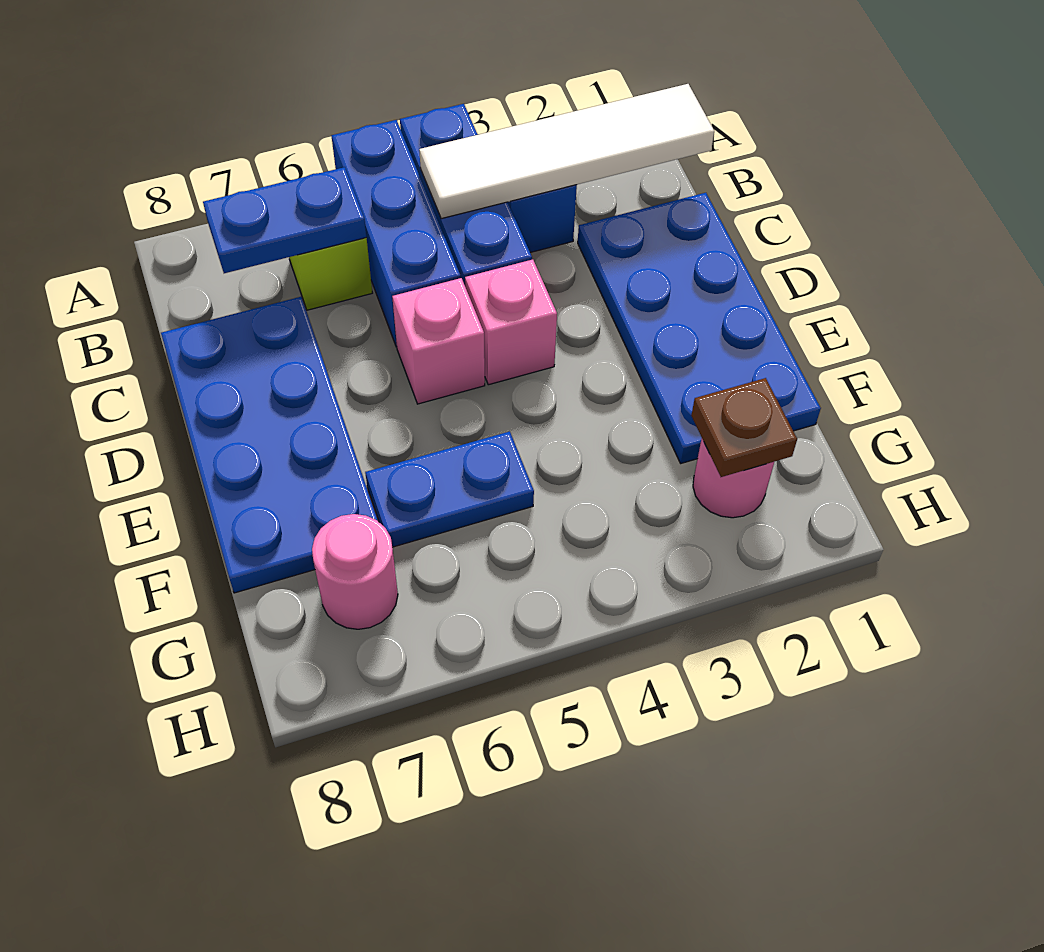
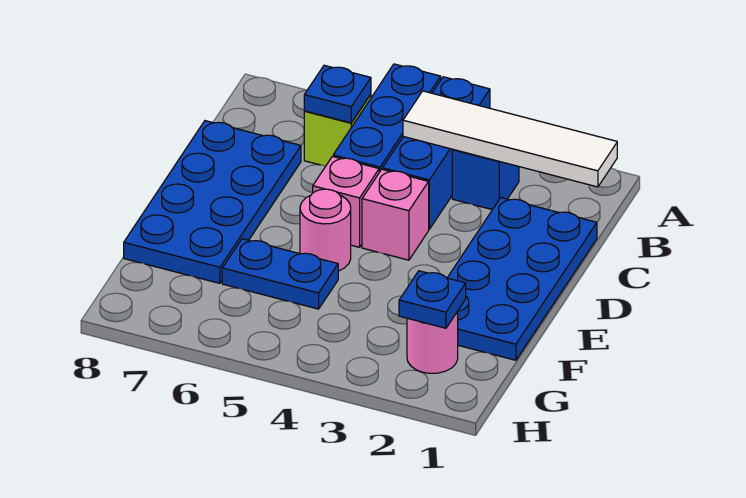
blue plate B6:B7 level 2 -> blue plate B6 level 2
brown plate G2 level 2 -> blue plate G2 level 2
pink round brick G7 level 1 -> pink round brick E5 level 1

